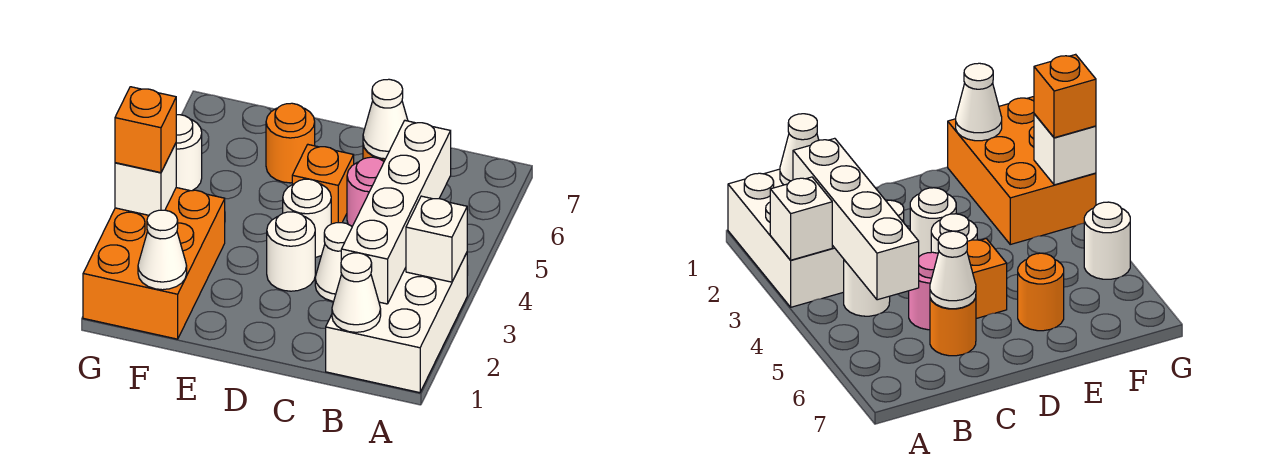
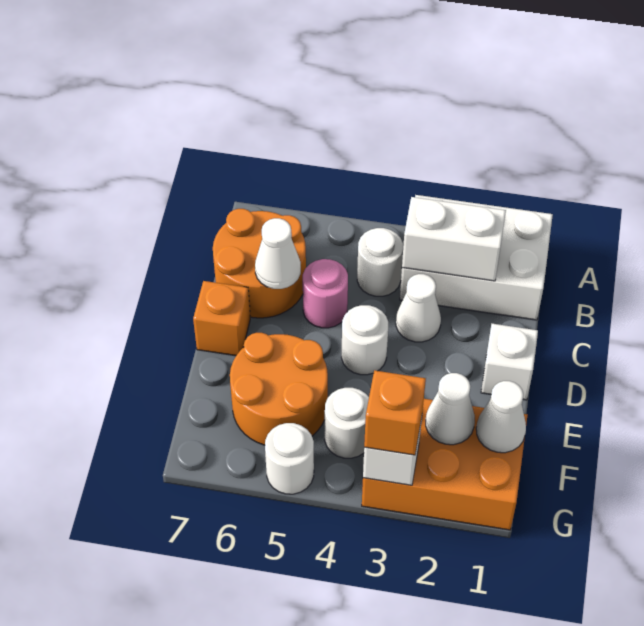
white brick A3 level 2 -> white brick D1 level 1
white cone B1 level 2 -> white cone F2 level 2
white brick B2:B5 level 2 -> white brick B2:B3 level 2
orange round brick C6 level 1 -> orange round brick B6:C7 level 1
white round brick D3 level 1 -> white round brick F4 level 1
orange brick D5 level 1 -> orange brick D7 level 1
orange round brick E6 level 1 -> orange round brick E5:F6 level 1

